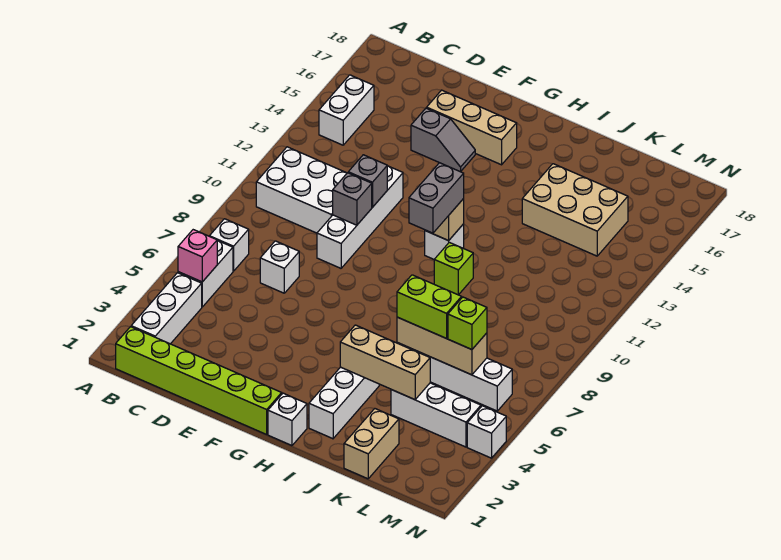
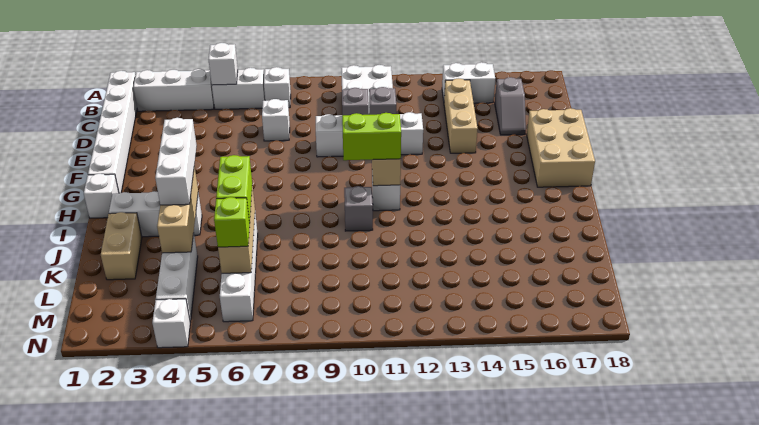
lime brick B1:G1 level 1 -> white brick B1:G1 level 1
pink brick B5 level 2 -> white brick B5 level 2
grey slope E15:F15 level 1 top E -> grey slope C16:D16 level 1 top C
tan brick E16:G16 level 1 -> tan brick C14:E14 level 1
none -> white brick H4:J4 level 3
grey brick H10:H11 level 3 -> lime brick H10:H11 level 3
lime brick I10 level 1 -> grey brick I10 level 1
tan brick J14:L15 level 1 -> tan brick E17:G18 level 1
tan brick K1:K2 level 1 -> tan brick J2:K2 level 1

